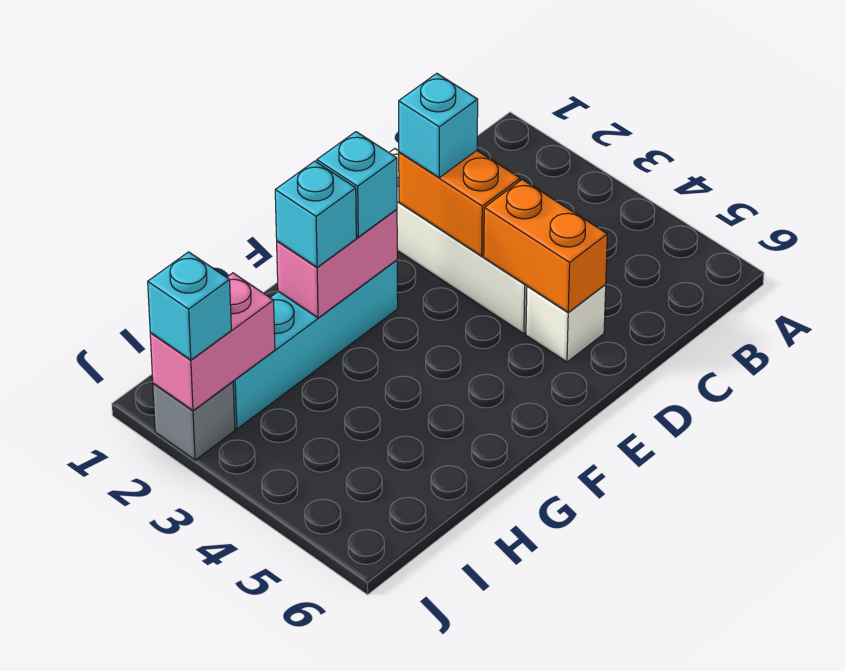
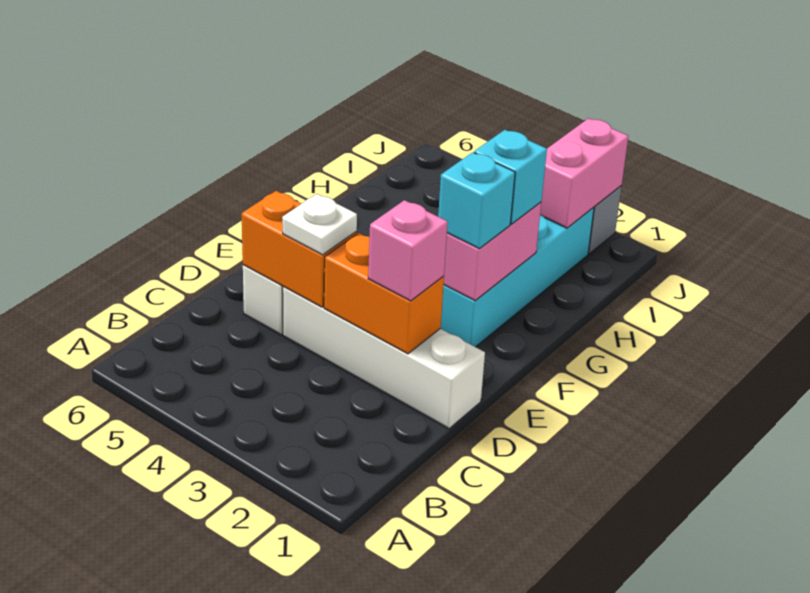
cyan brick D2 level 3 -> pink brick D2 level 3
none -> white plate D4 level 3
cyan brick J2 level 3 -> none

